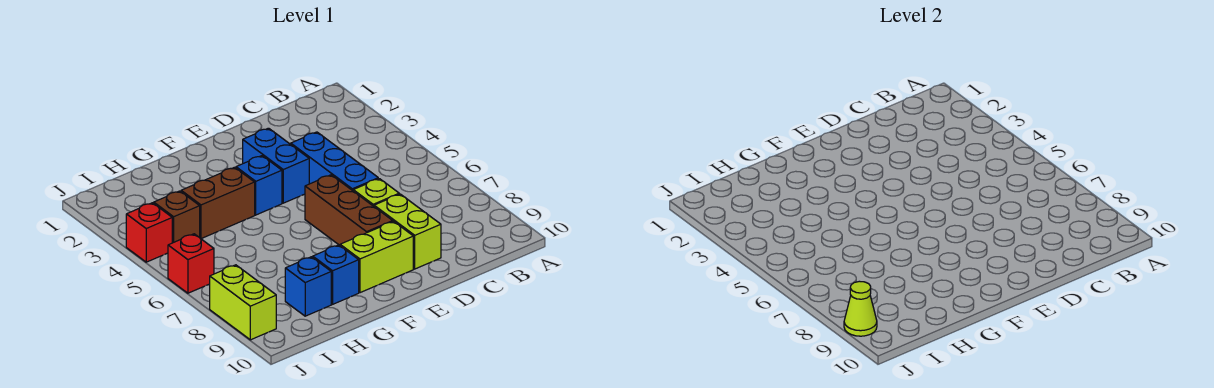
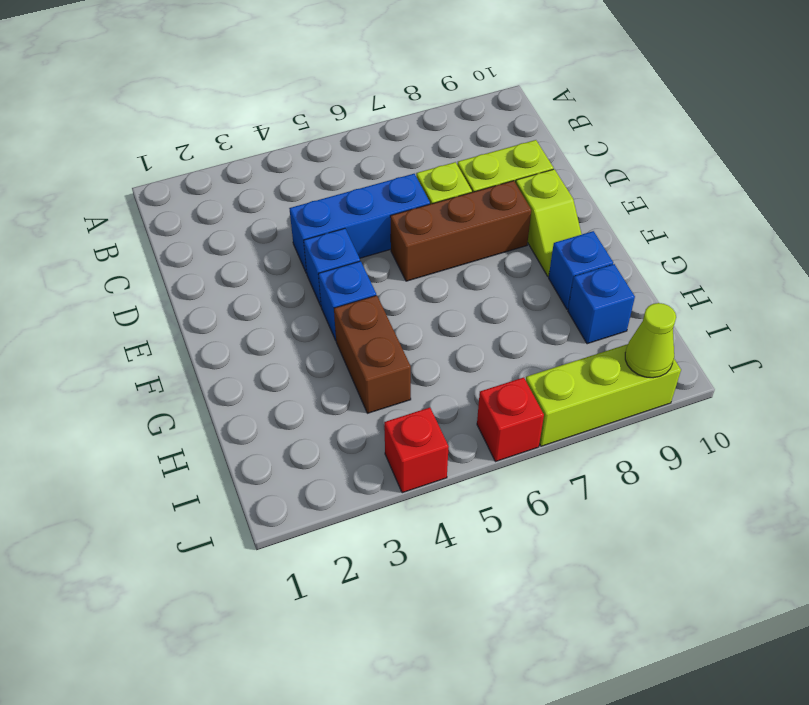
blue brick E3:E4 level 1 -> blue brick E4 level 1
lime brick E9:F9 level 1 -> lime slope E9:F9 level 1 top E
brown brick I4 level 1 -> none
lime brick J8:J9 level 1 -> lime brick J7:J9 level 1

